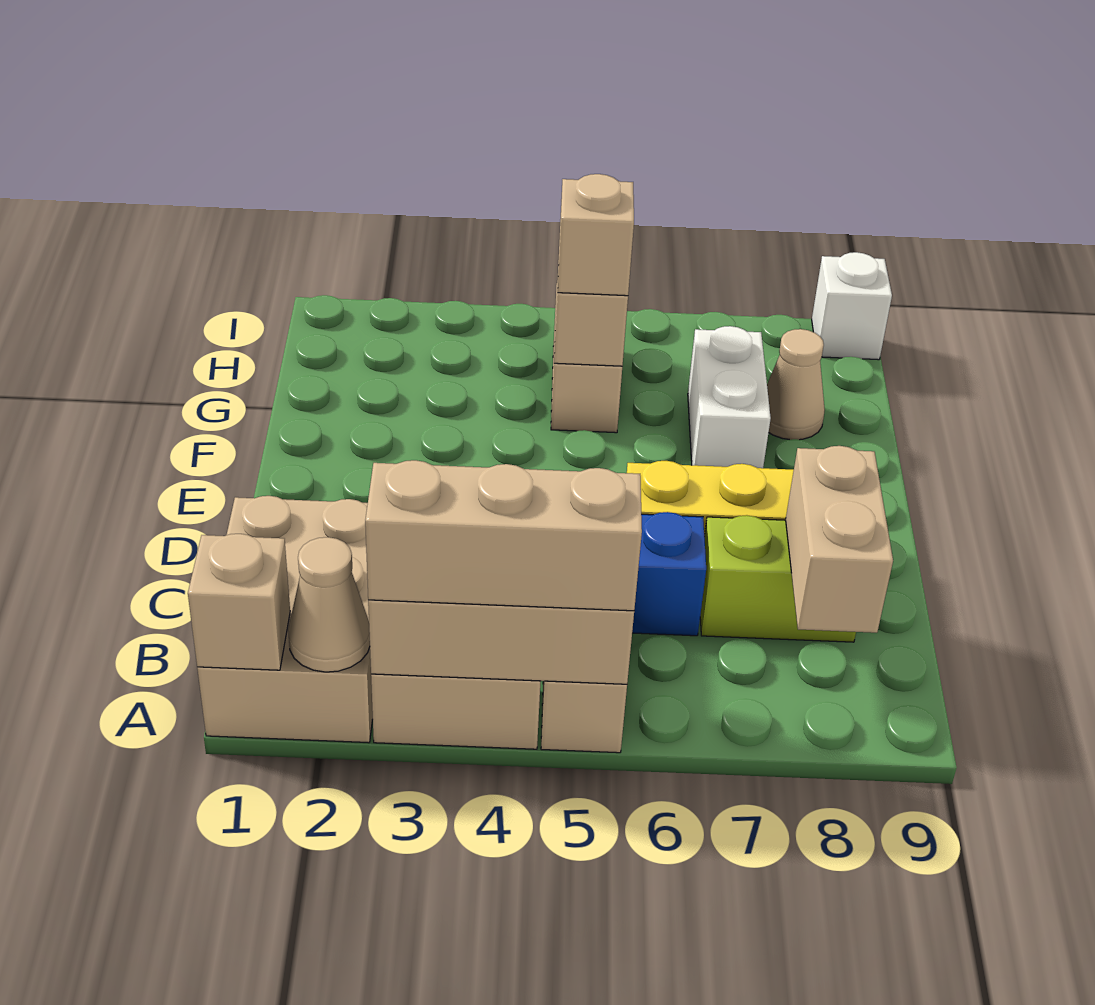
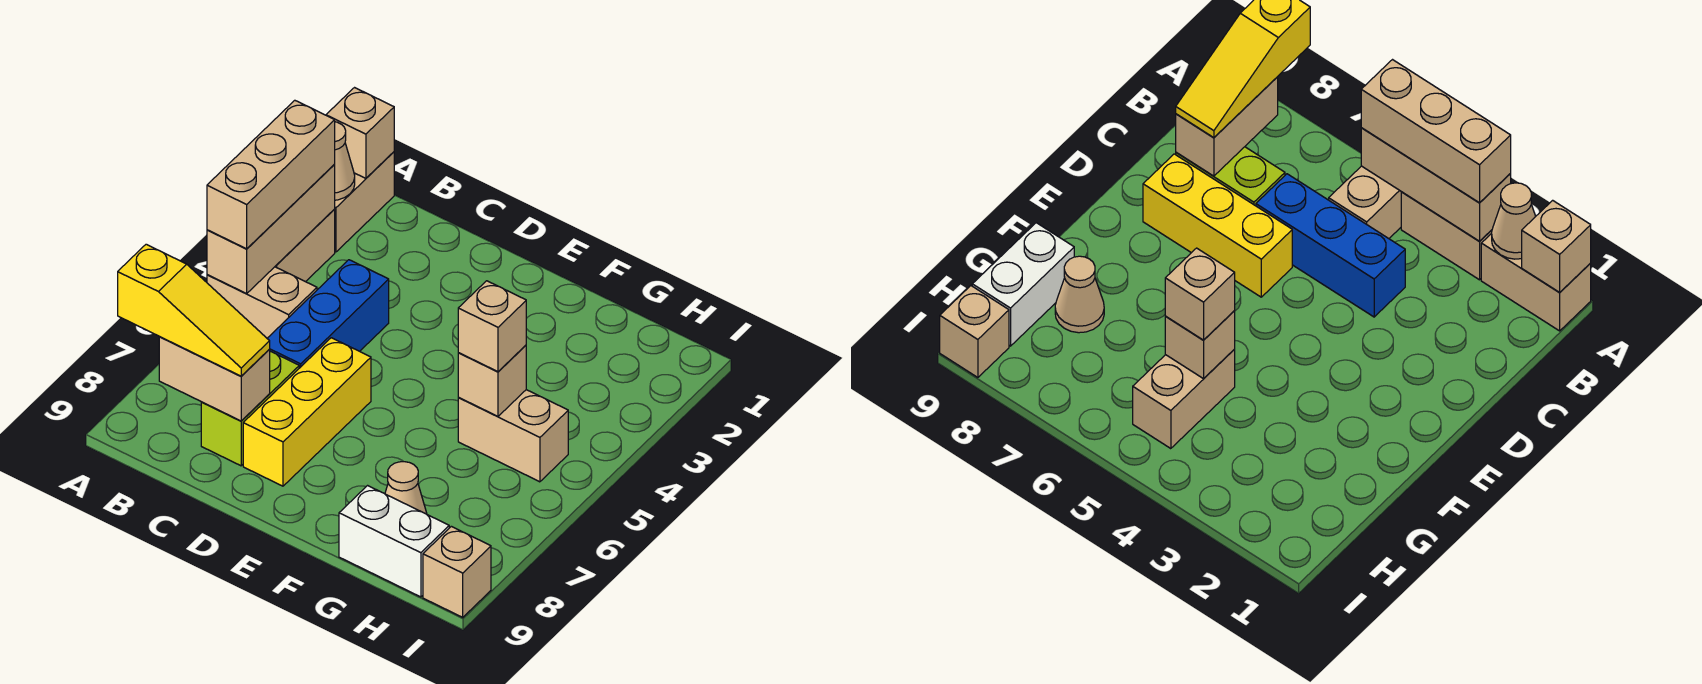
tan brick A1:C2 level 1 -> tan brick A1:A2 level 1
none -> yellow slope A8:C8 level 3 top A
white brick F7:G7 level 1 -> white brick G9:H9 level 1
white brick I9 level 1 -> tan brick I9 level 1

